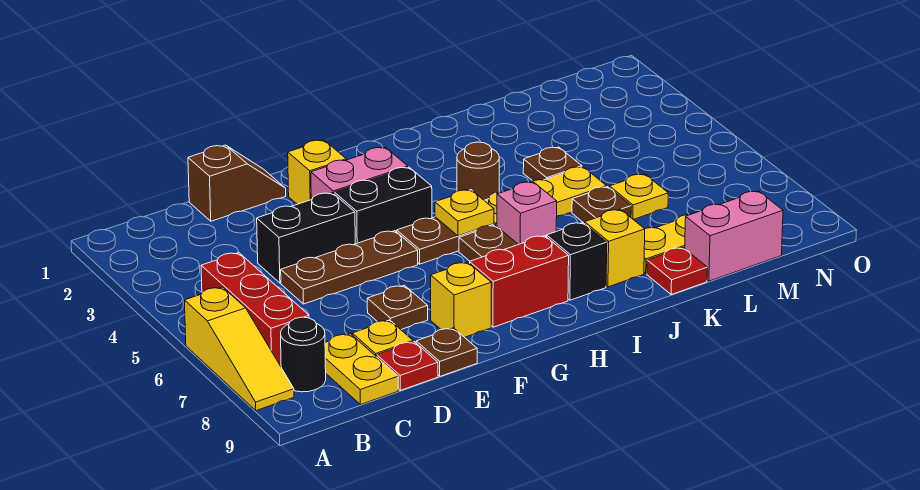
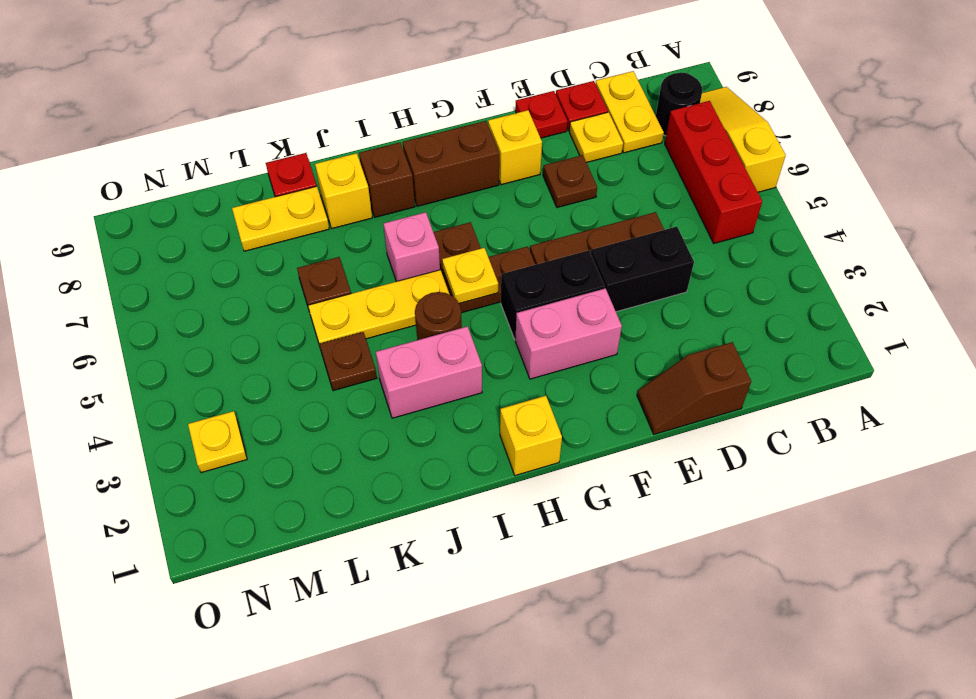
brown plate E9 level 1 -> red plate E9 level 1
yellow brick F2 level 1 -> yellow brick H1 level 1
red brick G8:H8 level 1 -> brown brick G8:H8 level 1
black brick I8 level 1 -> brown brick I8 level 1
yellow plate L6 level 1 -> yellow plate N3 level 1
pink brick L9:M9 level 1 -> pink brick I3:J3 level 1

